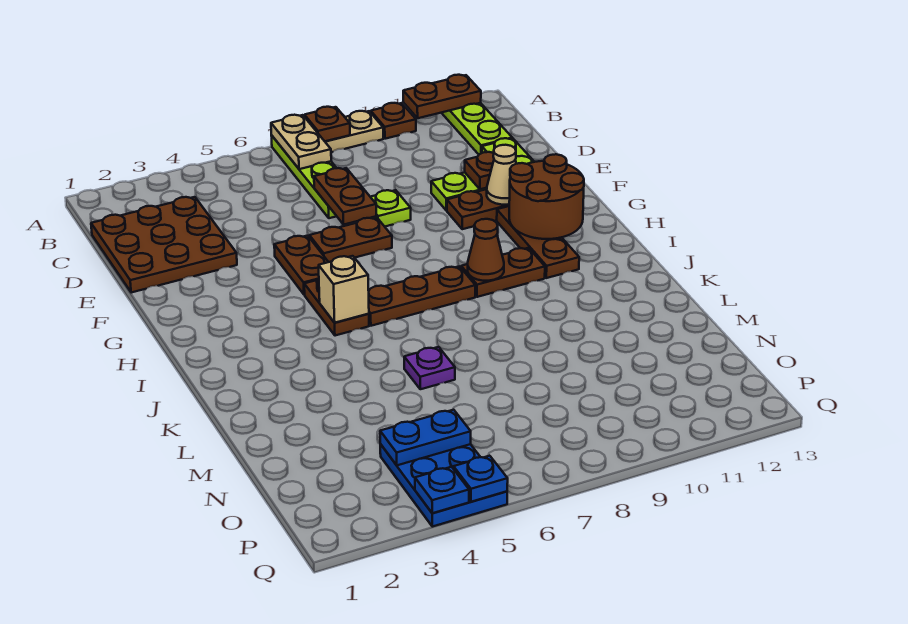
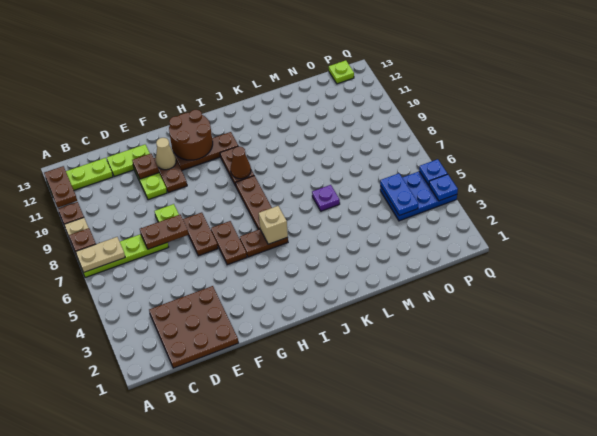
brown plate F5:G5 level 1 -> brown plate G5:G6 level 1
none -> lime plate P13 level 1

